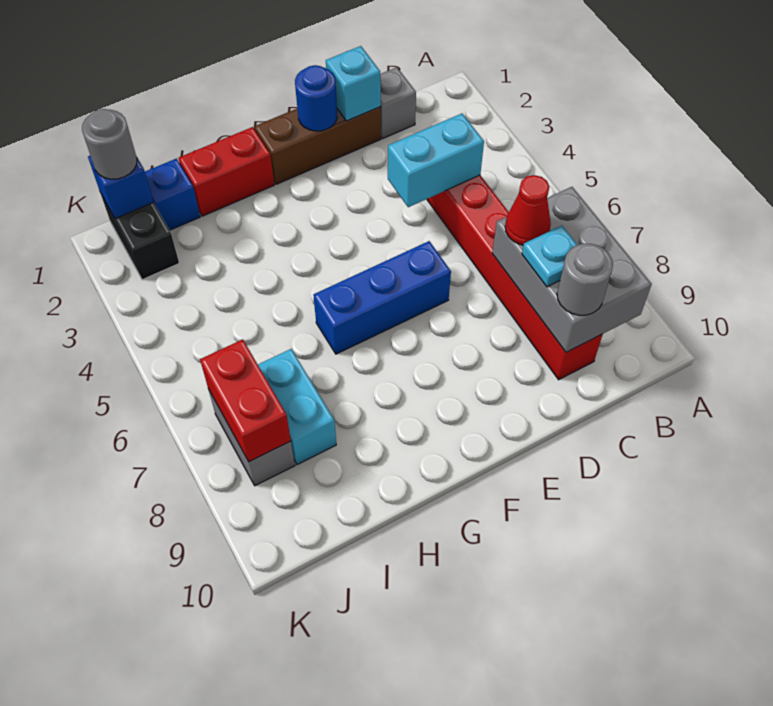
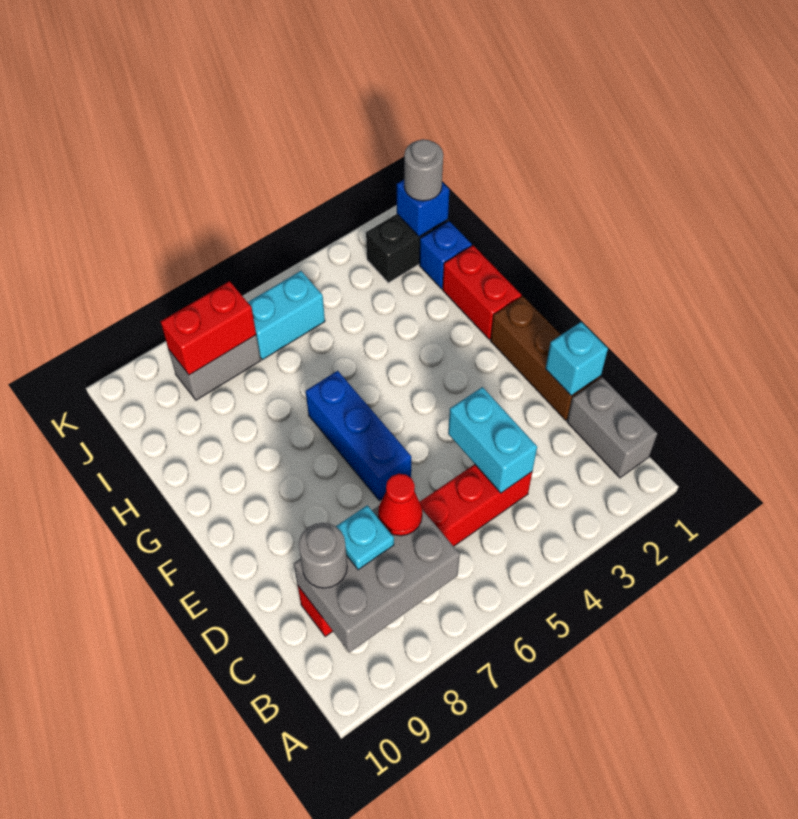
grey brick C1 level 1 -> grey brick B1:C1 level 1
blue round brick E1 level 2 -> none
cyan brick I7:I8 level 1 -> cyan brick J5:J6 level 1

